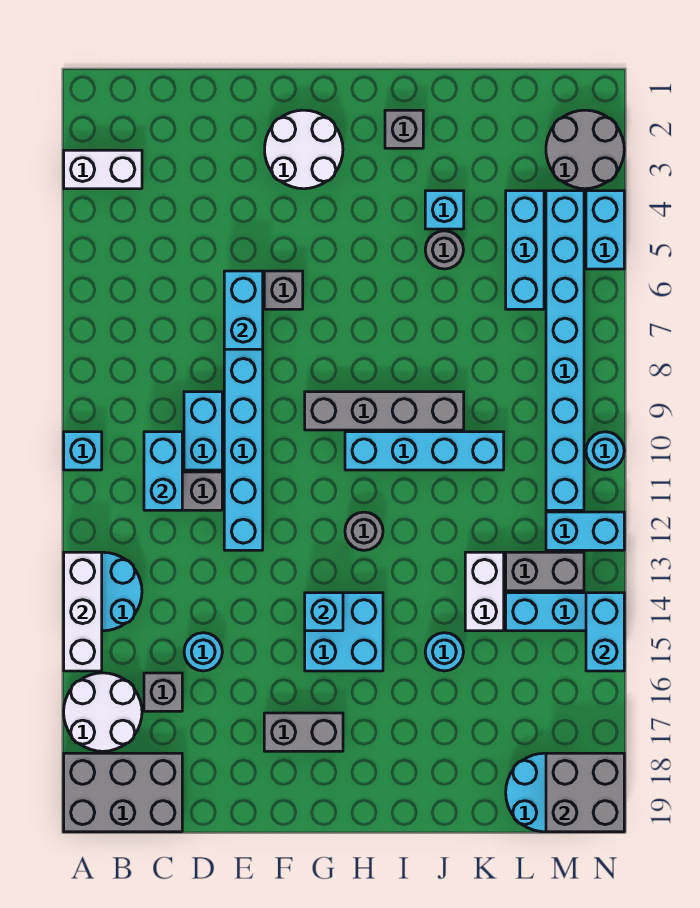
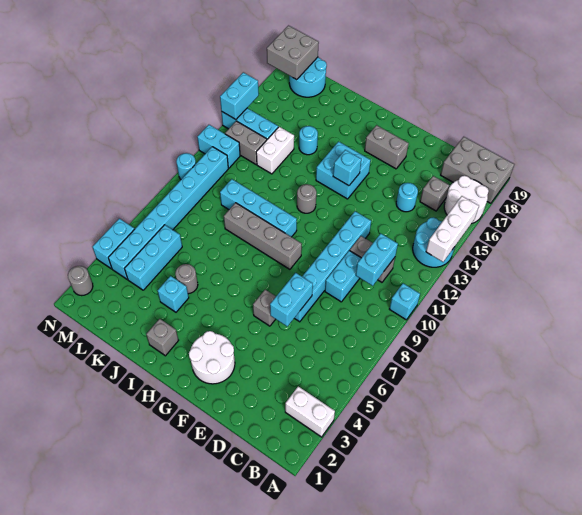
grey round brick M2:N3 level 1 -> grey round brick N2 level 1

